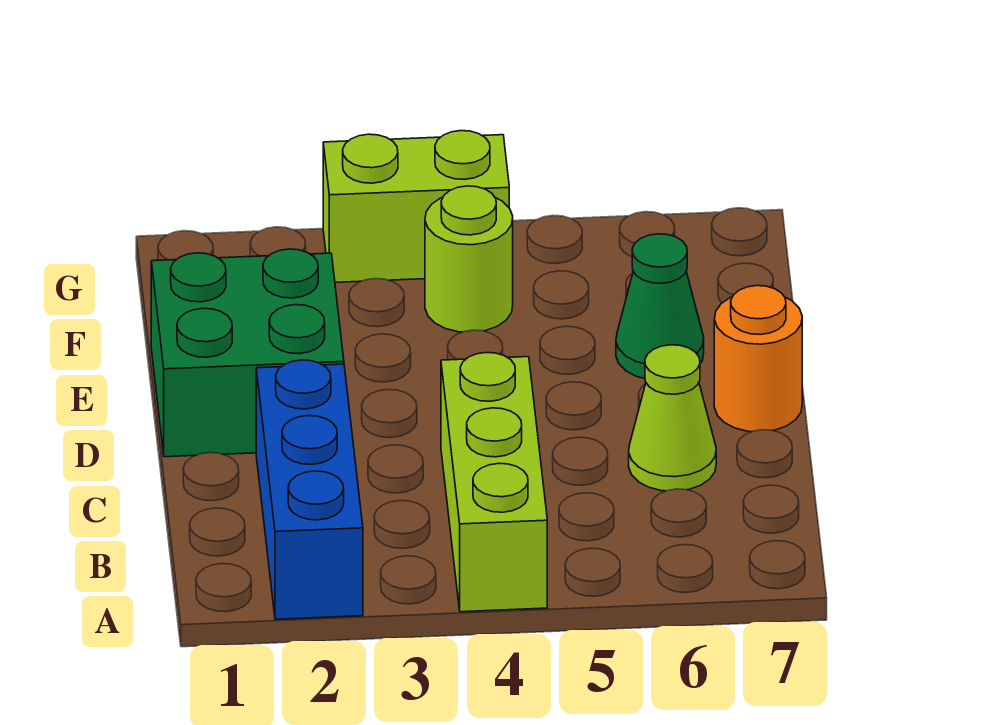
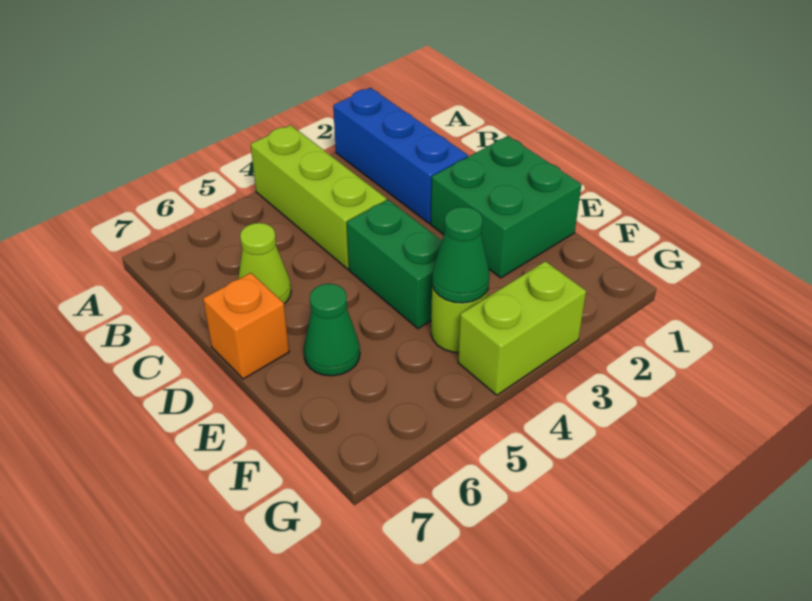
none -> green brick D4:E4 level 1
orange round brick D7 level 1 -> orange brick D7 level 1
none -> green cone F4 level 2

